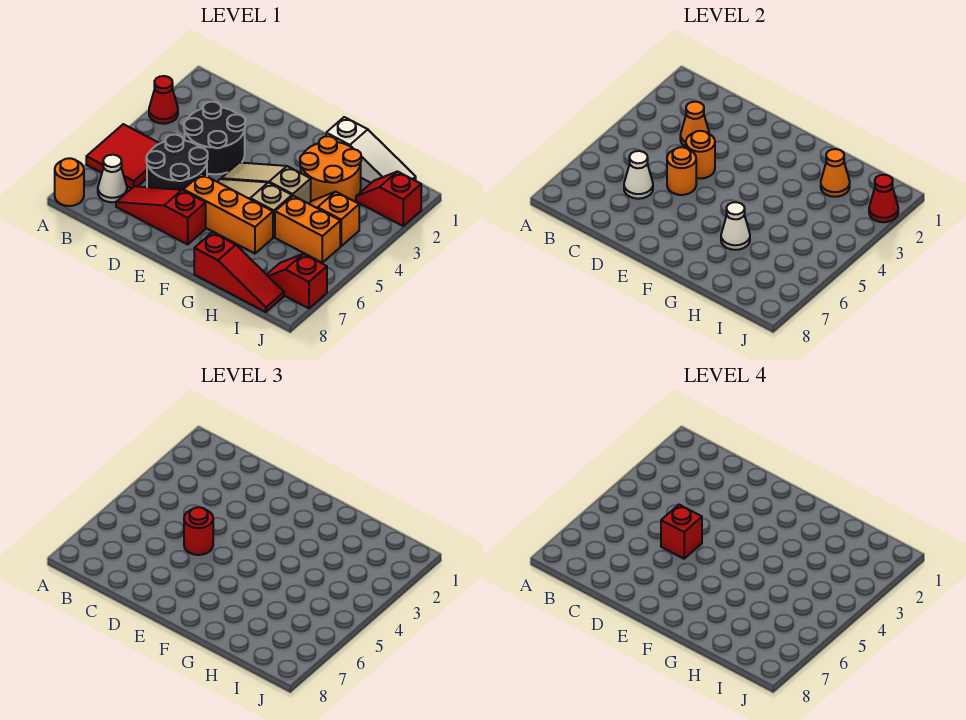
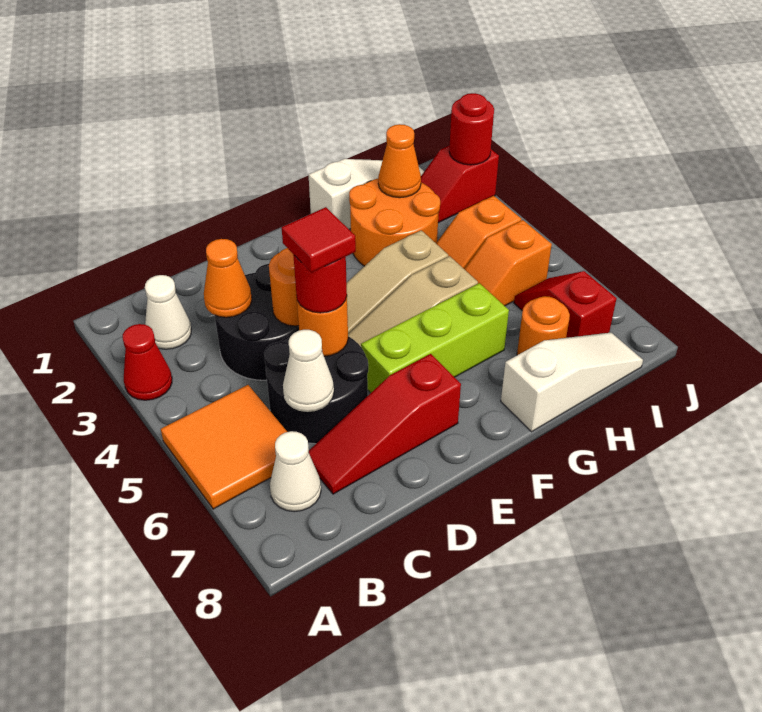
red tile A5:B6 level 1 -> orange tile A5:B6 level 1
orange round brick A8 level 1 -> orange round brick H7 level 1
red brick D5 level 4 -> red tile D5 level 4
orange brick E6:G6 level 1 -> lime brick E6:G6 level 1
white cone G6 level 2 -> white cone B2 level 1
red slope G8:I8 level 1 top G -> white slope G8:I8 level 1 top G
orange brick H5:I5 level 1 -> orange slope H5:I5 level 1 top I
red slope I7:J7 level 1 top J -> red slope I6:I7 level 1 top 7
red cone J2 level 2 -> red round brick J2 level 2

